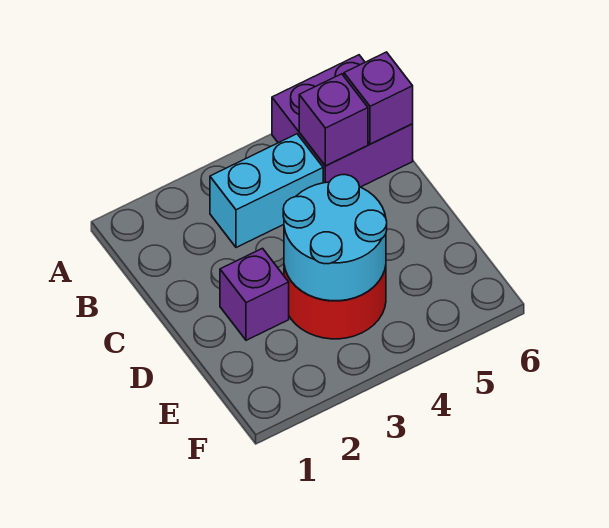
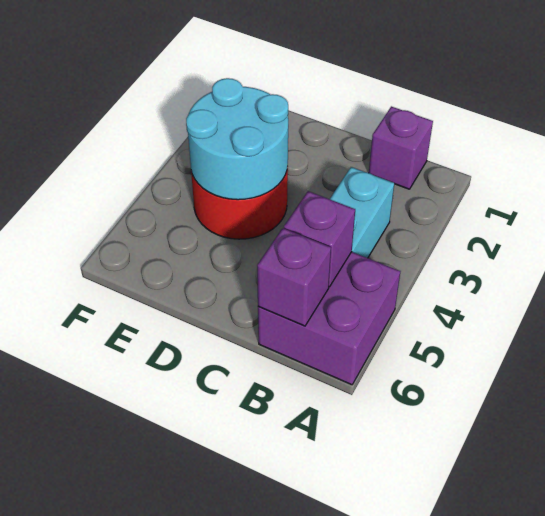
purple brick D2 level 1 -> purple brick B1 level 1

